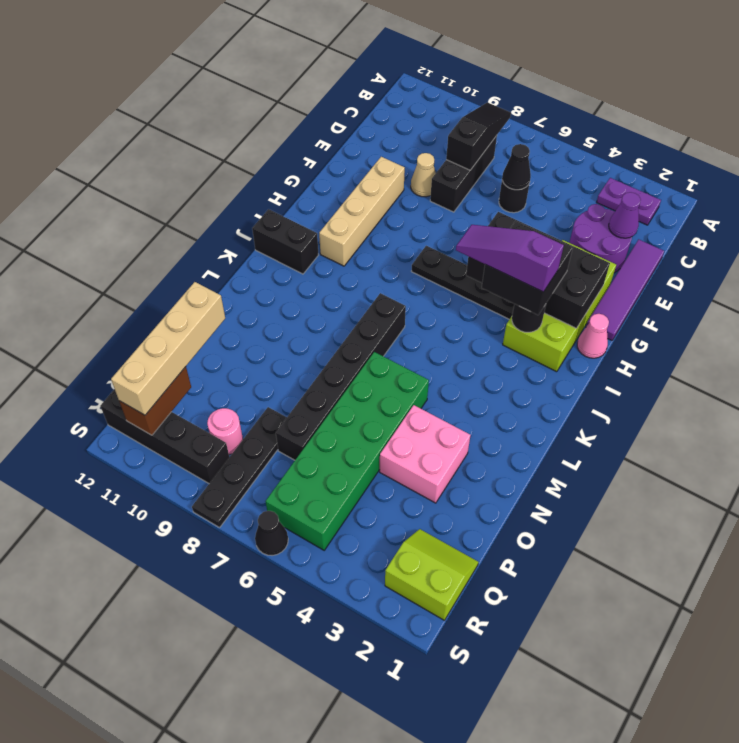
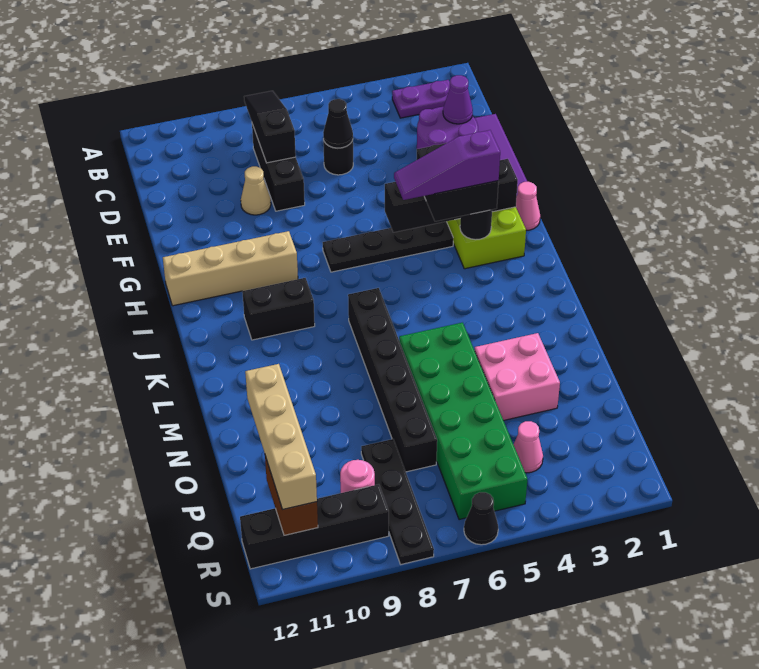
tan brick F10:I10 level 1 -> tan brick H9:H12 level 1
black brick G2:H5 level 2 -> black brick H2:H5 level 2
black brick J11:J12 level 1 -> black brick J9:J10 level 1
lime slope Q1:R2 level 1 top R -> none
none -> pink cone Q4 level 1

